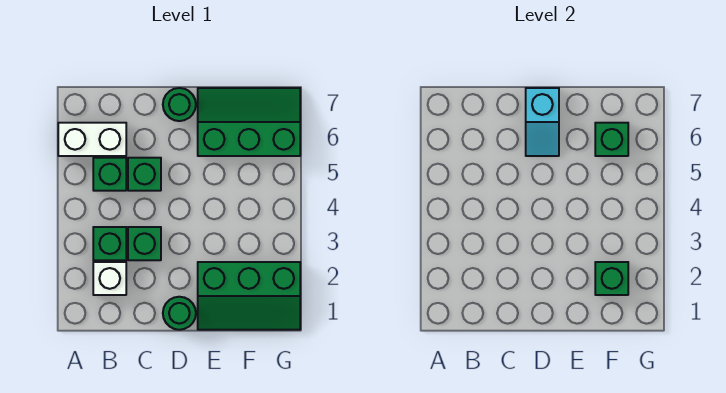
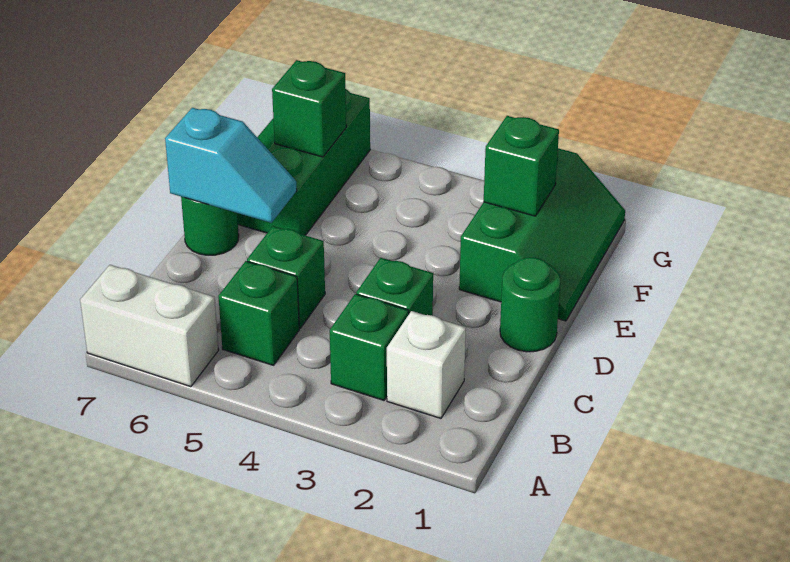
white brick A6:B6 level 1 -> white brick A6:A7 level 1

